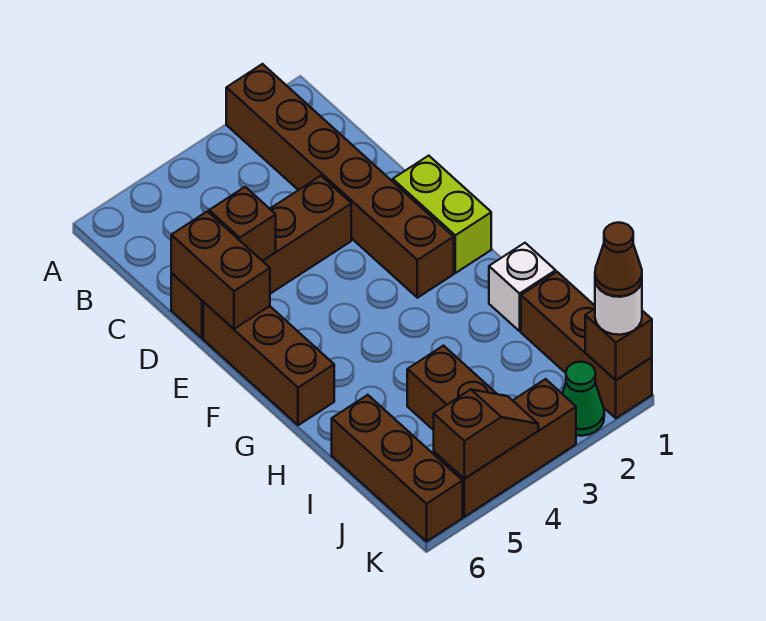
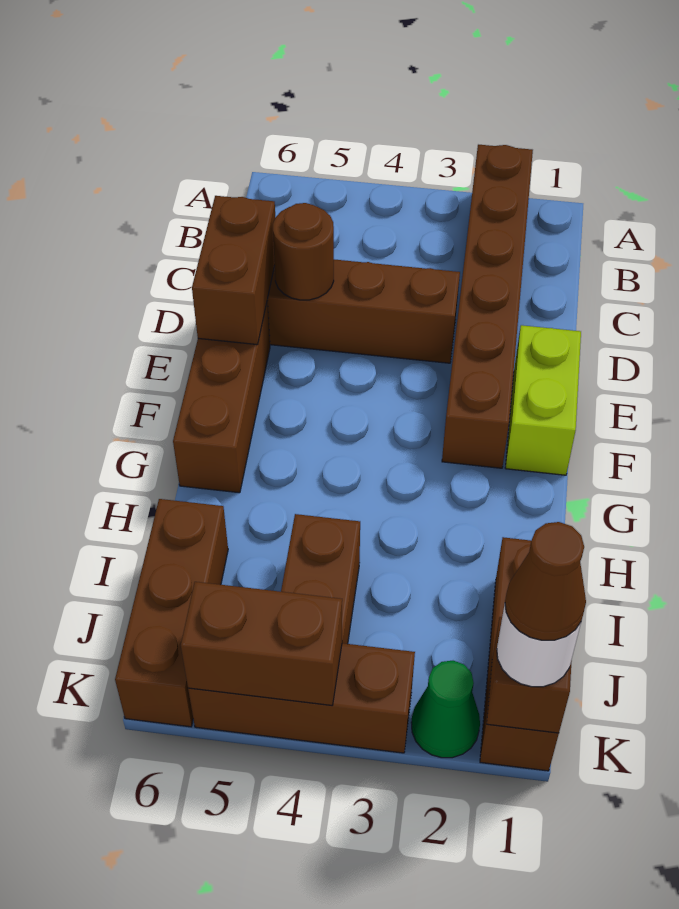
brown brick D5 level 2 -> brown round brick D5 level 2
white brick H1 level 1 -> none
brown slope K4:K5 level 2 top 5 -> brown brick K4:K5 level 2

